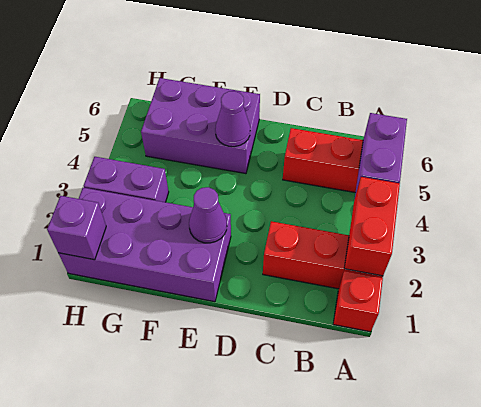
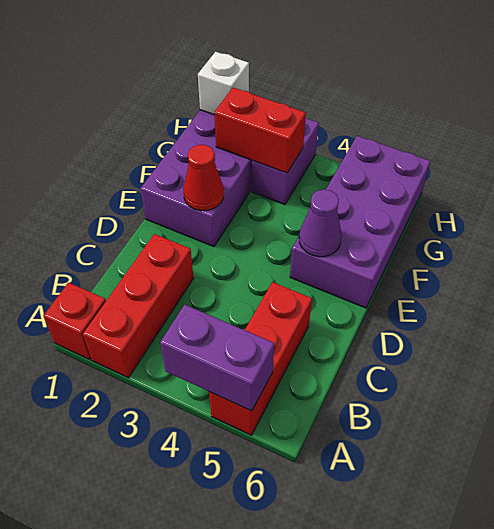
red brick A2:A3 level 2 -> red brick G2:G3 level 2
purple cone E2 level 2 -> red cone E2 level 2
purple brick E5:G6 level 1 -> purple brick E5:H6 level 1
purple brick H1 level 2 -> white brick H1 level 2

